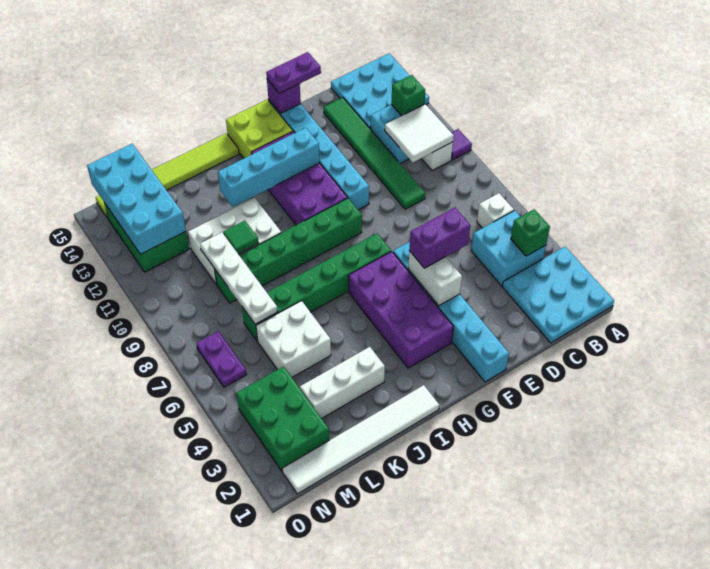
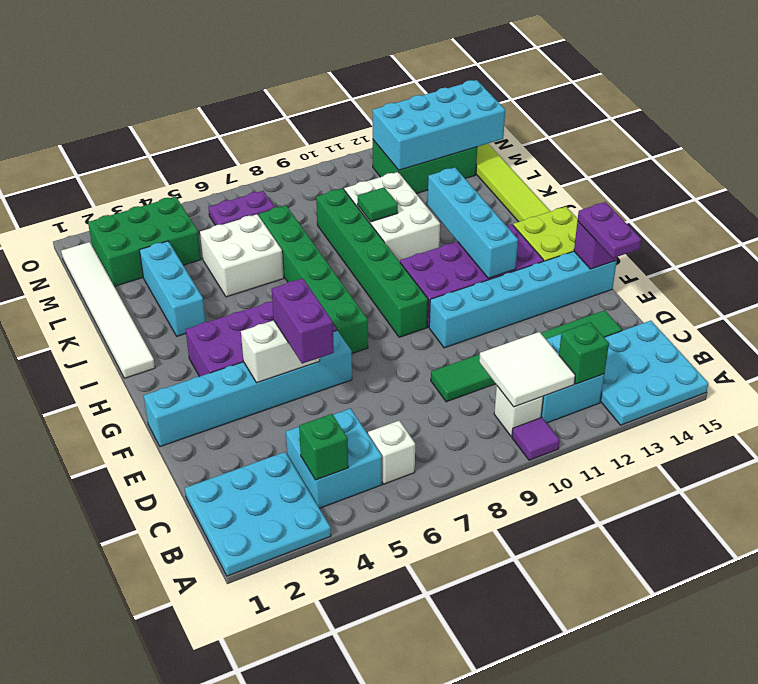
white brick J3:L3 level 1 -> cyan brick J3:L3 level 1
white plate L7:L10 level 2 -> none

